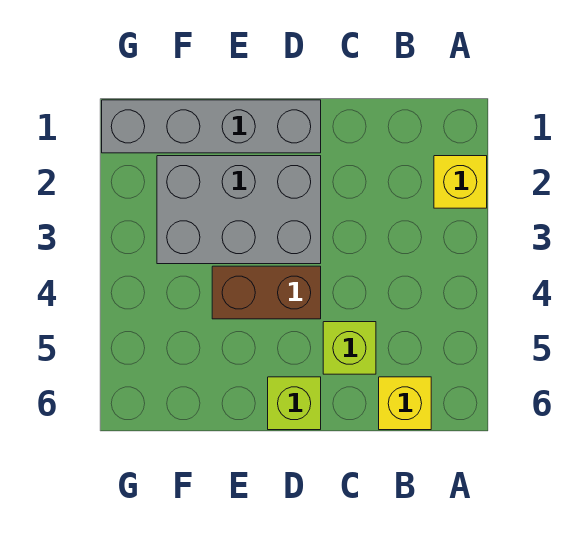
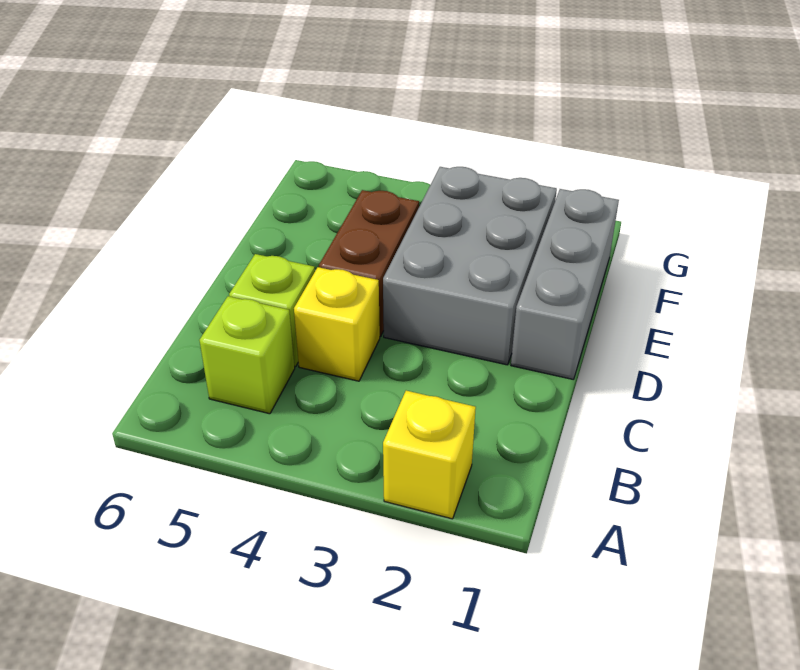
yellow brick B6 level 1 -> yellow brick C4 level 1
grey brick D1:G1 level 1 -> grey brick D1:F1 level 1
lime brick D6 level 1 -> lime brick B5 level 1

